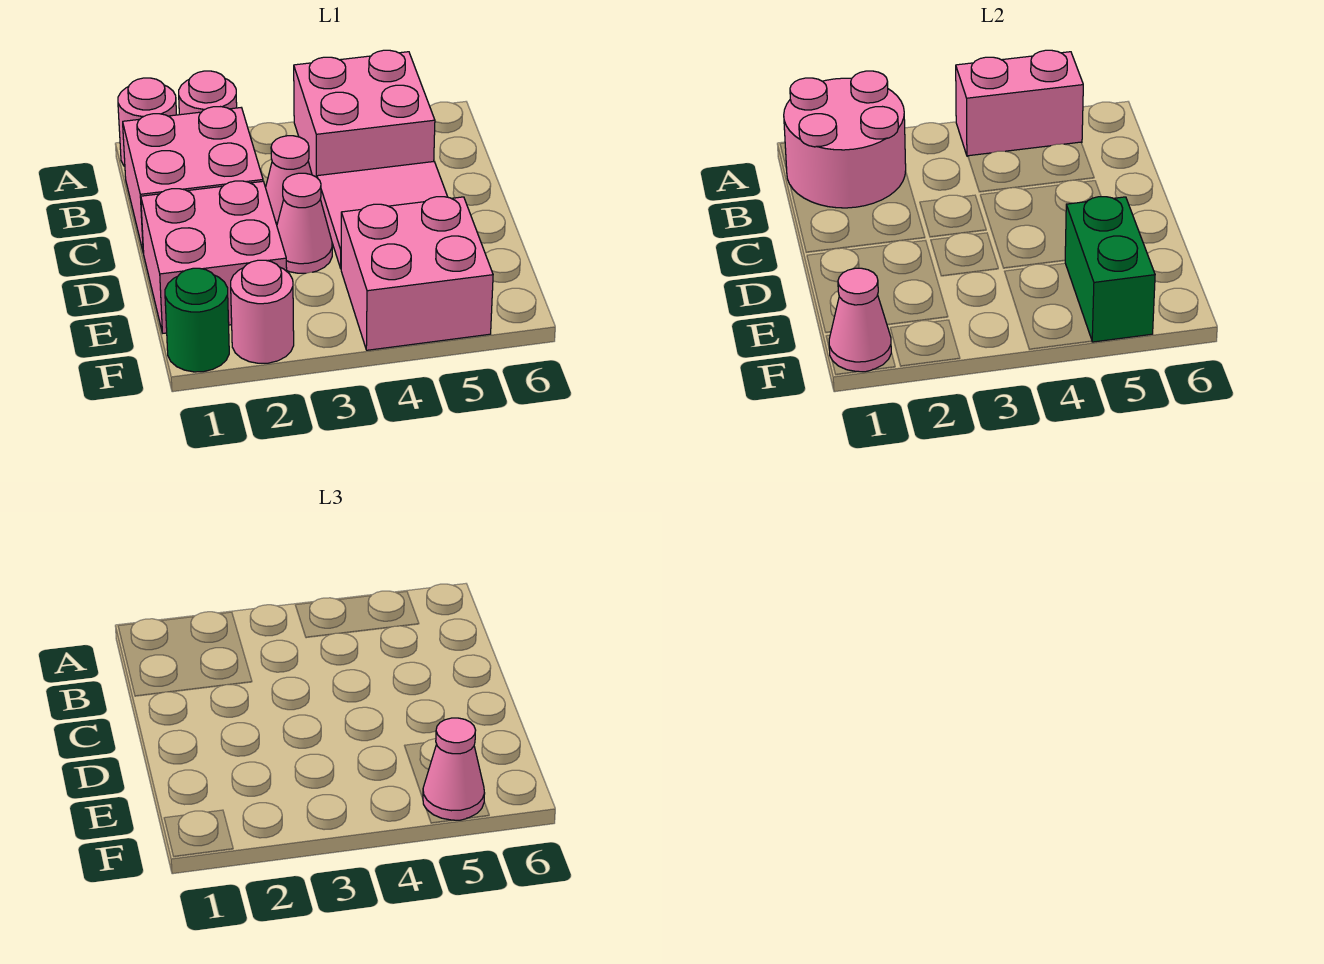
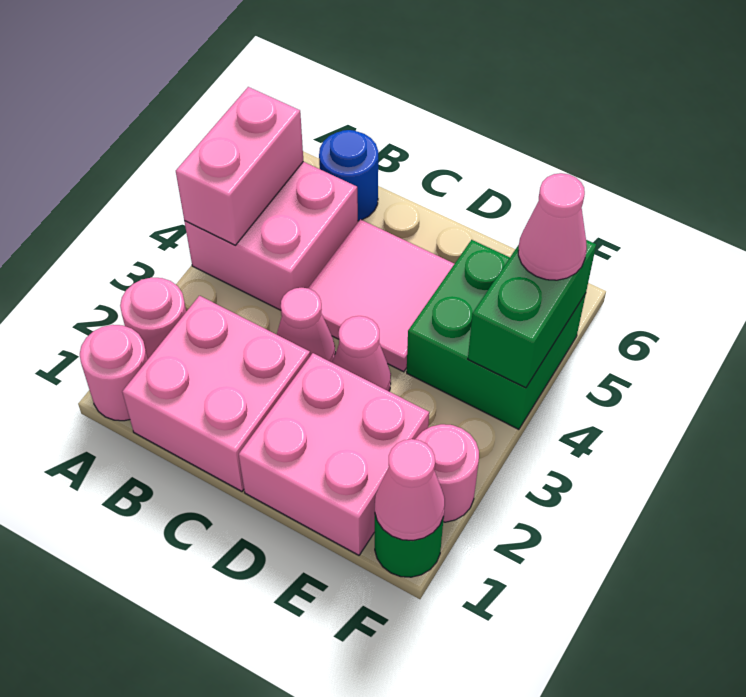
pink round brick A1:B2 level 2 -> none
none -> blue round brick B6 level 1
pink brick E4:F5 level 1 -> green brick E4:F5 level 1
green brick E5:F5 level 2 -> green brick F4:F5 level 2

